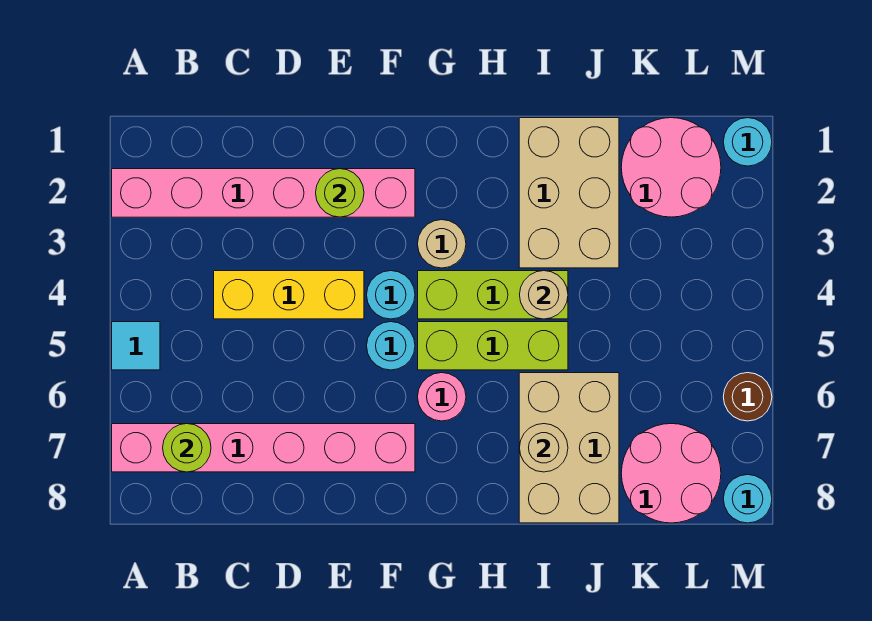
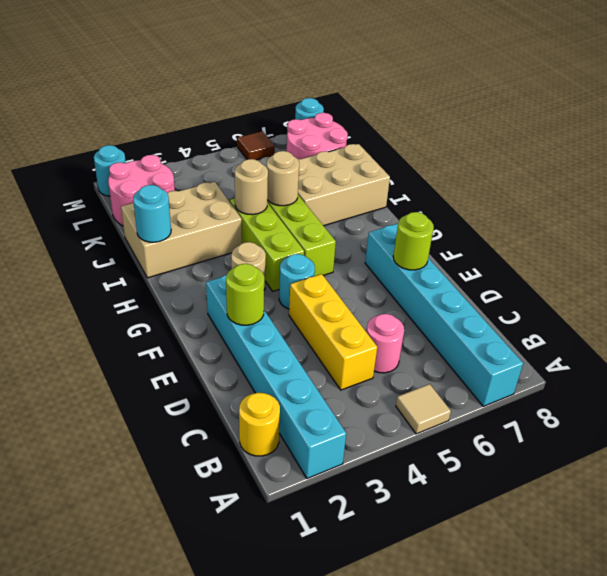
pink brick A2:F2 level 1 -> cyan brick A2:F2 level 1
cyan tile A5 level 1 -> tan tile A5 level 1
pink brick A7:F7 level 1 -> cyan brick A7:F7 level 1
none -> yellow round brick B1 level 1
lime round brick B7 level 2 -> lime round brick E7 level 2
cyan round brick F5 level 1 -> cyan round brick I1 level 2
pink round brick G6 level 1 -> pink round brick C5 level 1
tan round brick I7 level 2 -> tan round brick I5 level 2
brown round brick M6 level 1 -> brown tile M6 level 1

